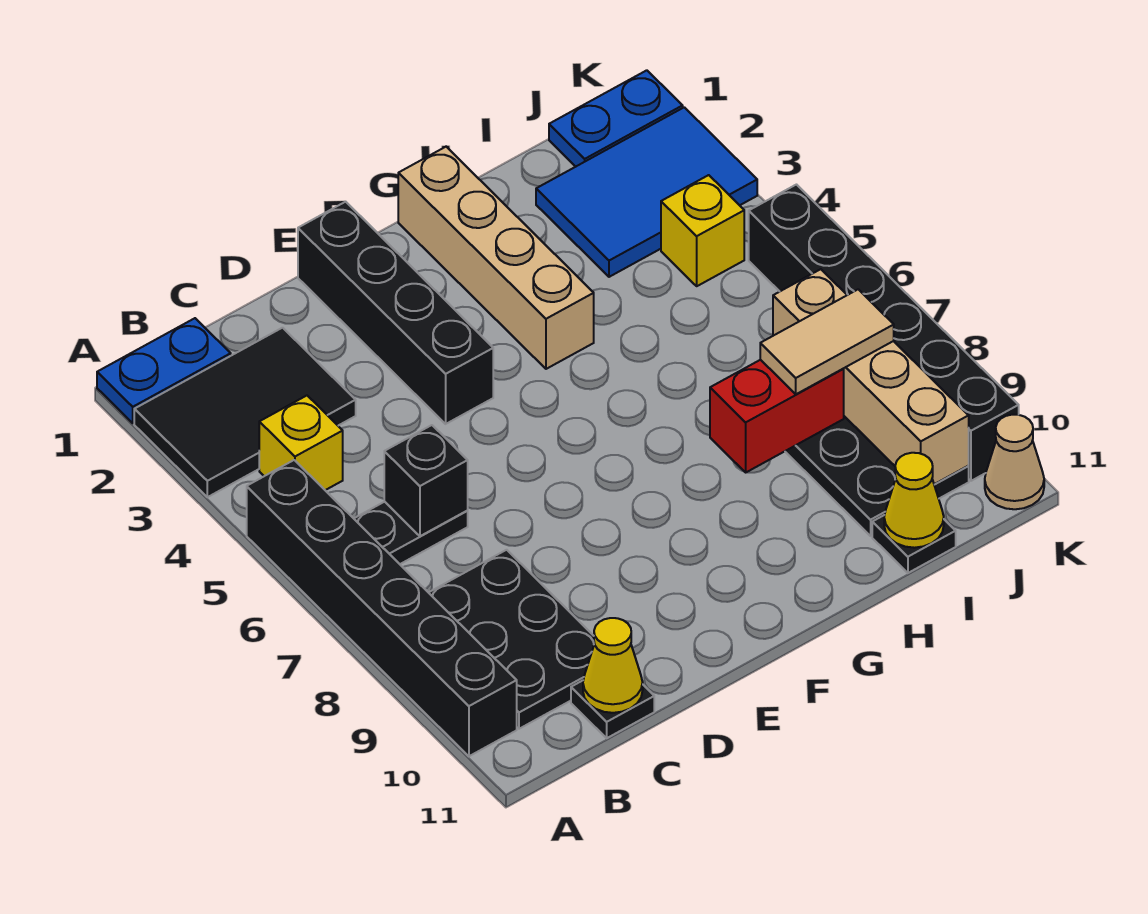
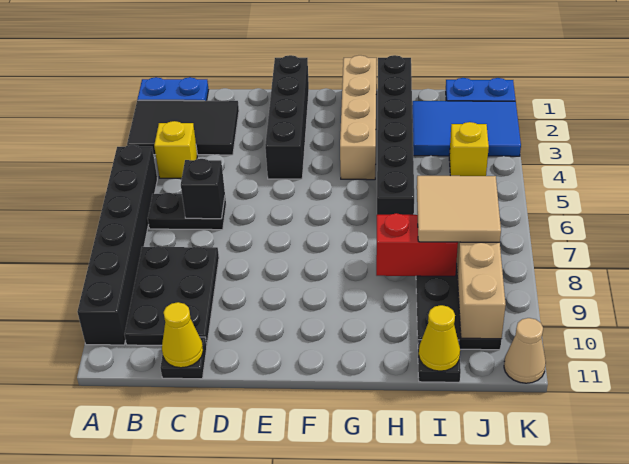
tan tile I8:J8 level 3 -> tan tile I7:J8 level 3
black brick K5:K10 level 1 -> black brick H1:H6 level 1

